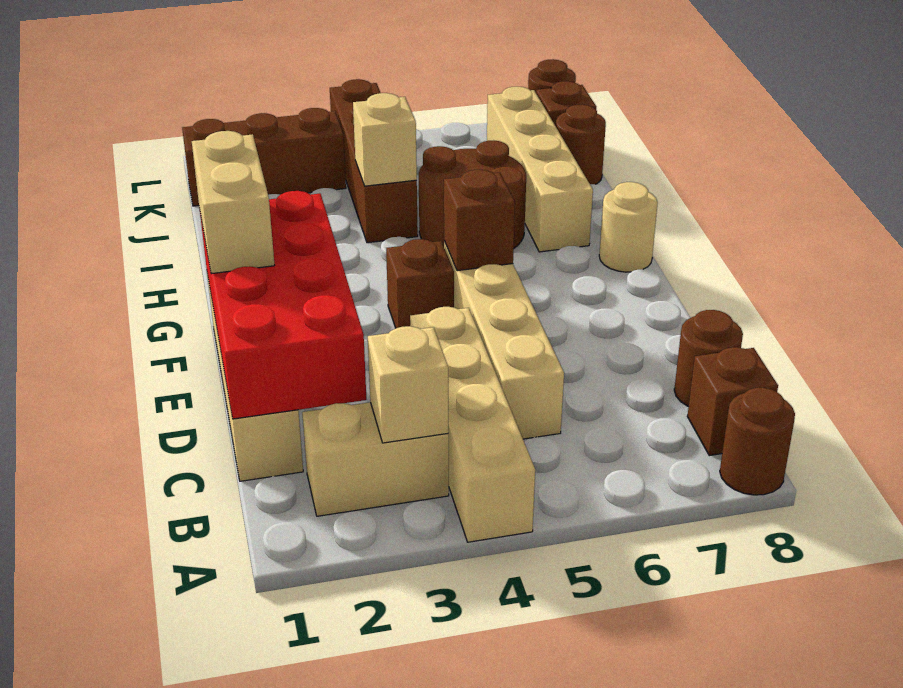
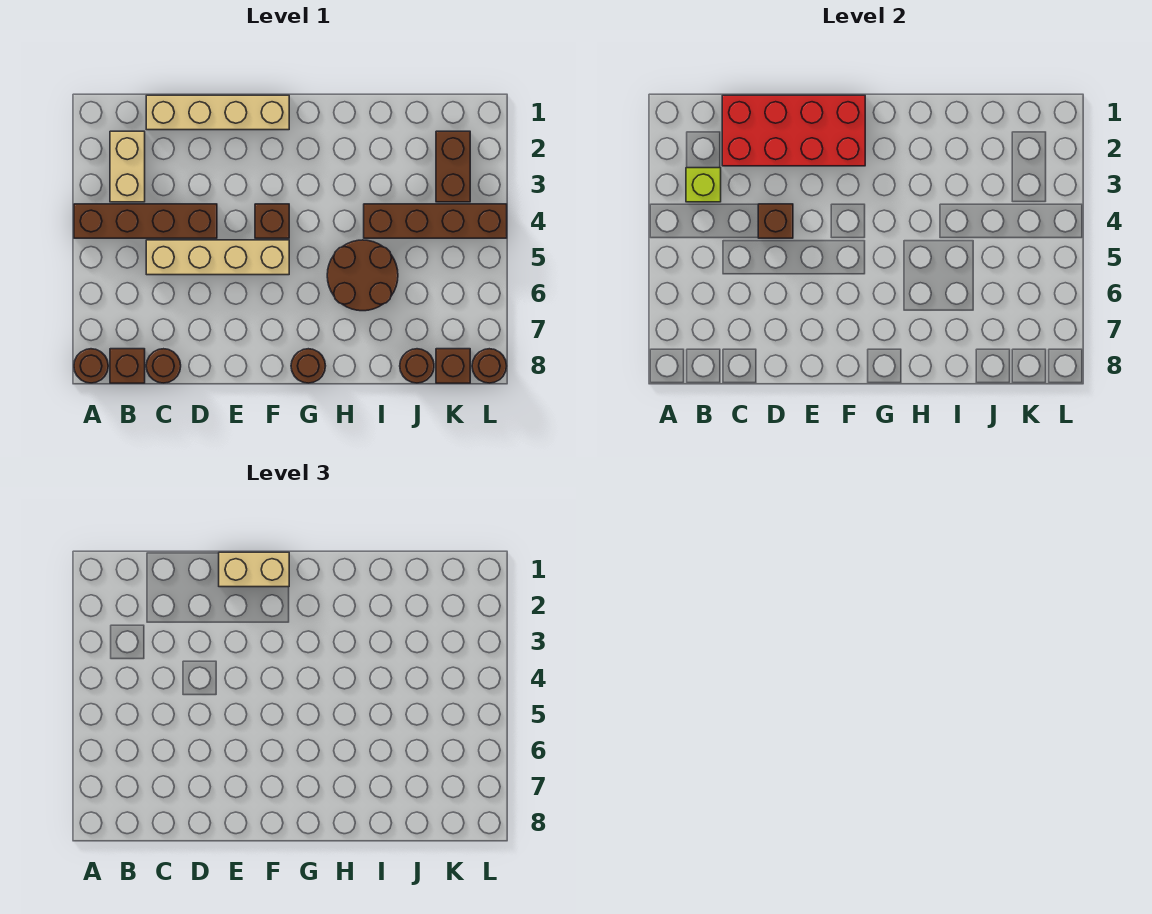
tan brick A4:D4 level 1 -> brown brick A4:D4 level 1
tan brick B3 level 2 -> lime brick B3 level 2
brown brick F5 level 2 -> brown brick D4 level 2
tan round brick G8 level 1 -> brown round brick G8 level 1
tan brick H7:K7 level 1 -> none
tan brick I4 level 2 -> none
brown brick K1:K3 level 1 -> brown brick K2:K3 level 1

